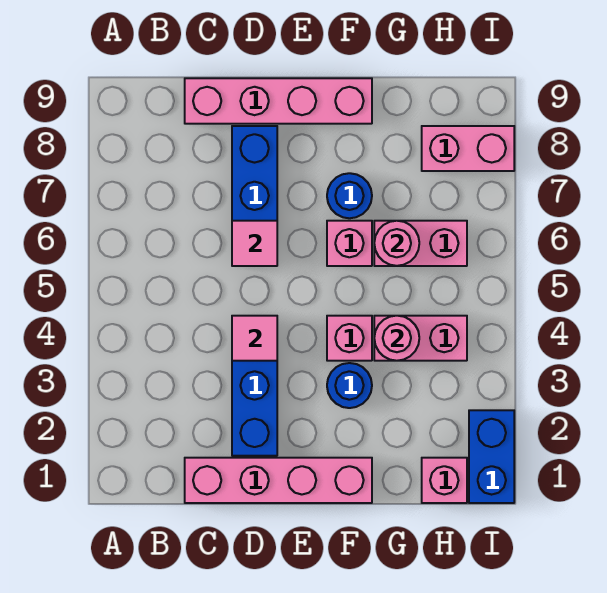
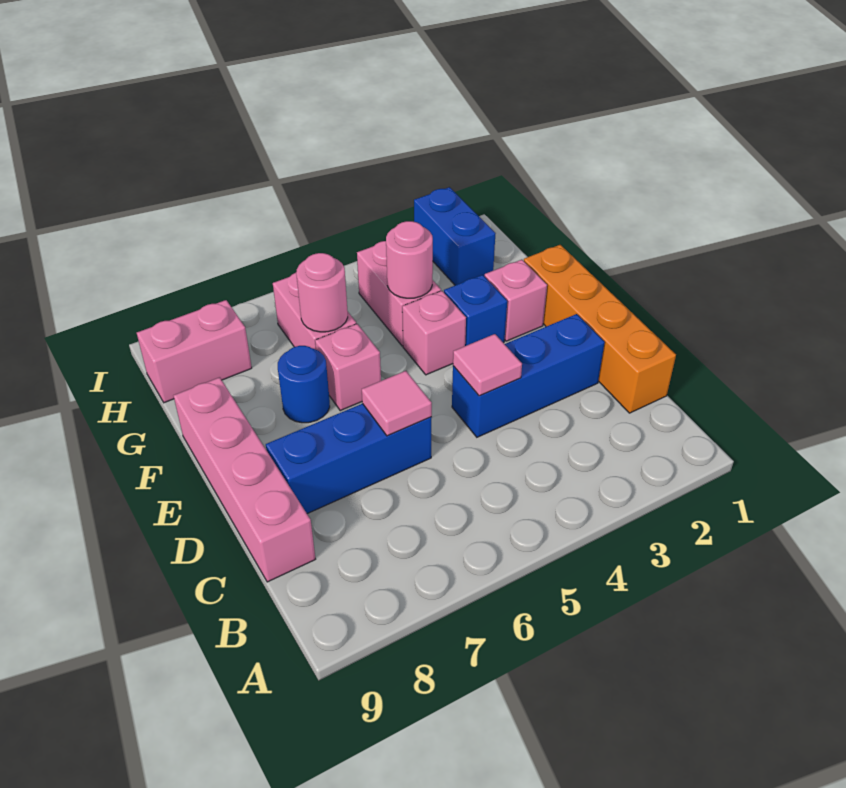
pink brick C1:F1 level 1 -> orange brick C1:F1 level 1
blue round brick F3 level 1 -> blue brick F3 level 1
pink brick H1 level 1 -> pink brick F2 level 1
pink brick H8:I8 level 1 -> pink brick H8:H9 level 1
blue brick I1:I2 level 1 -> blue brick H2:I2 level 1

